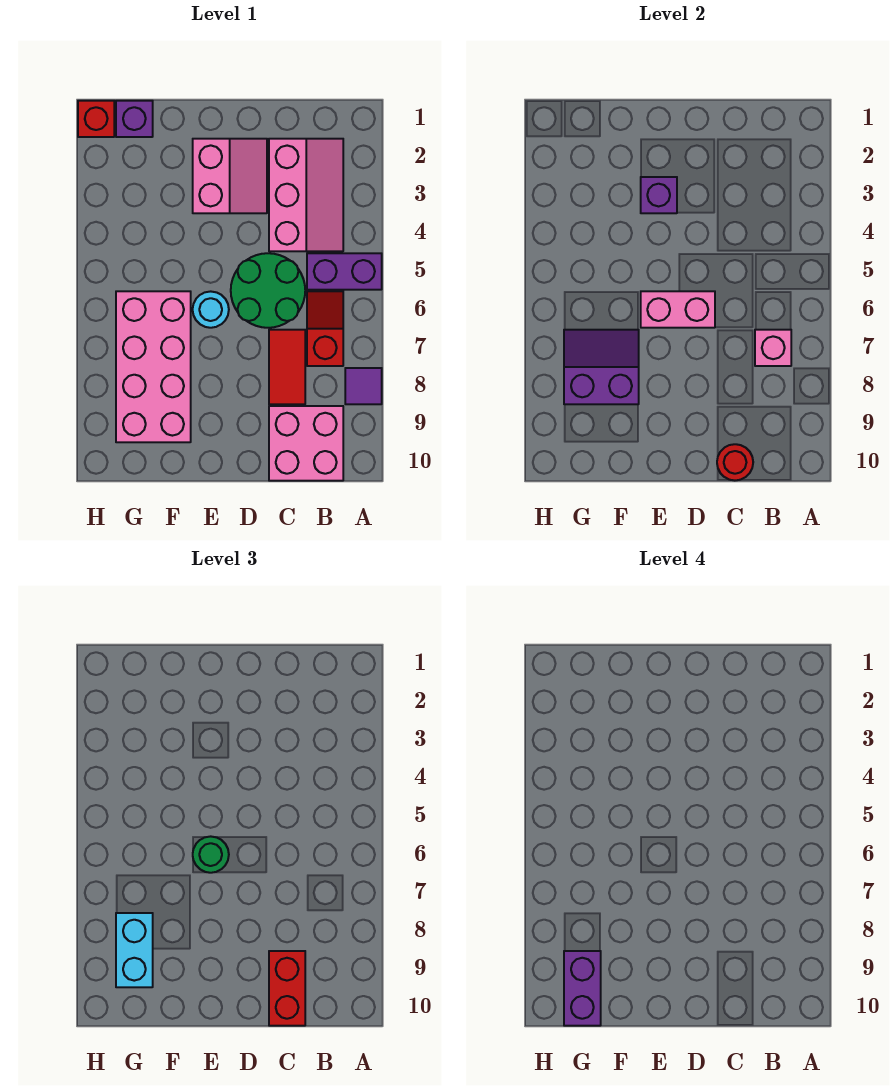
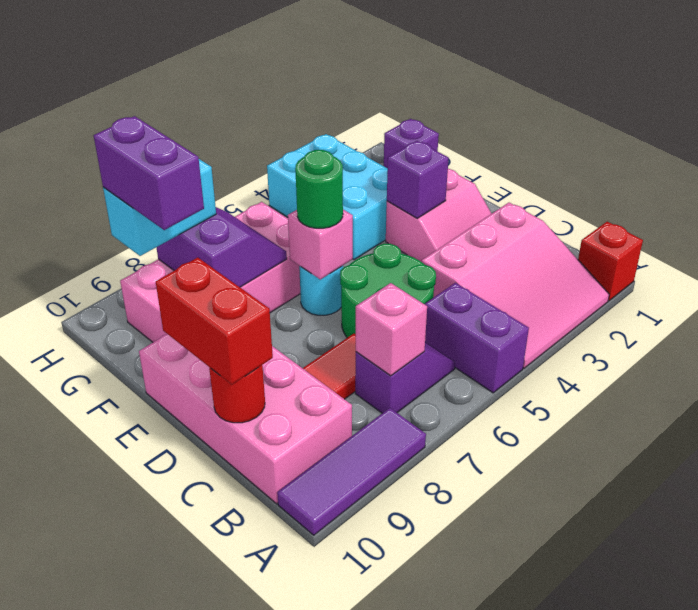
purple tile A8 level 1 -> purple tile A8:A10 level 1
pink slope B2:C4 level 1 top C -> pink slope A2:C4 level 1 top C
red slope B6:B7 level 1 top 7 -> purple slope B6:B7 level 1 top 7
pink brick B9:C10 level 1 -> pink brick B9:E10 level 1
red brick C9:C10 level 3 -> red brick C10:D10 level 3
pink brick D6:E6 level 2 -> pink brick E6 level 2
none -> cyan brick F3:H4 level 1
purple brick G9:G10 level 4 -> purple brick F9:G9 level 4
red brick H1 level 1 -> red brick A1 level 1

